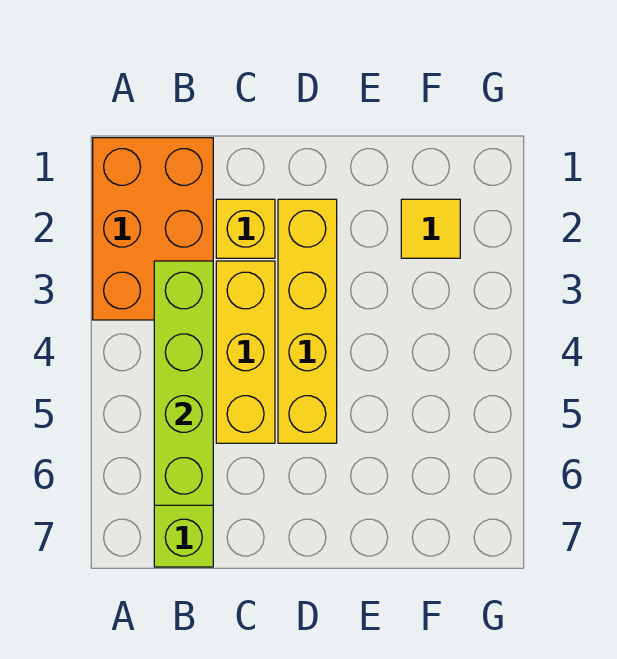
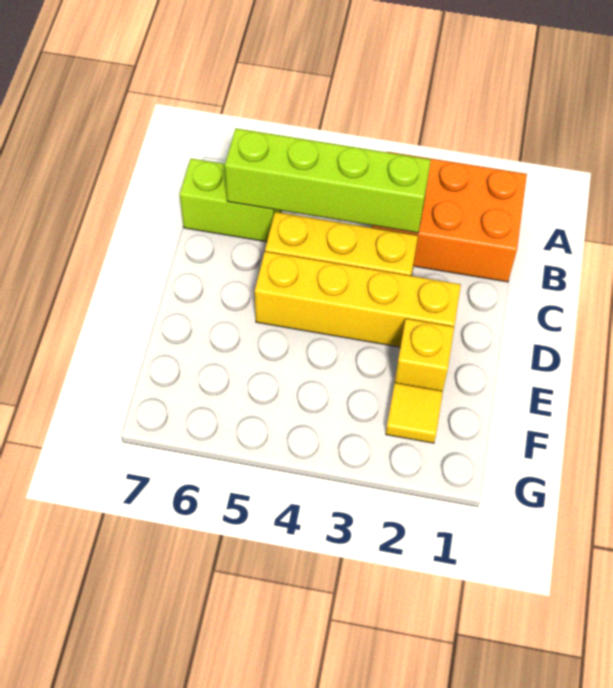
yellow brick C2 level 1 -> yellow brick E2 level 1

